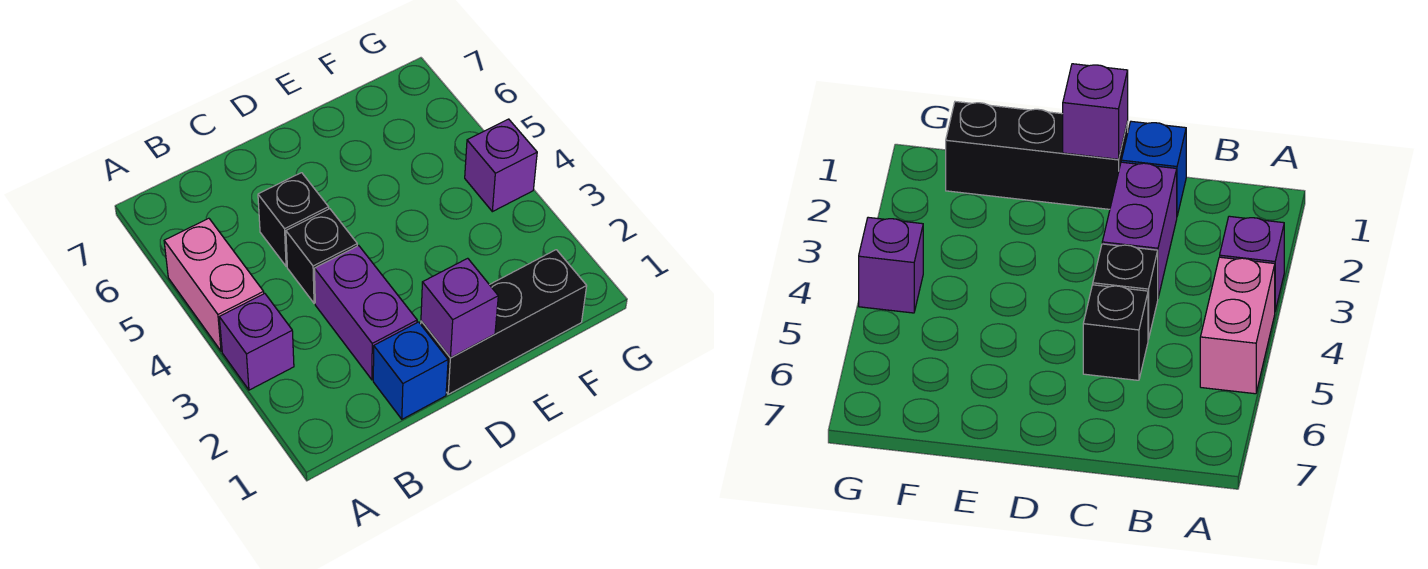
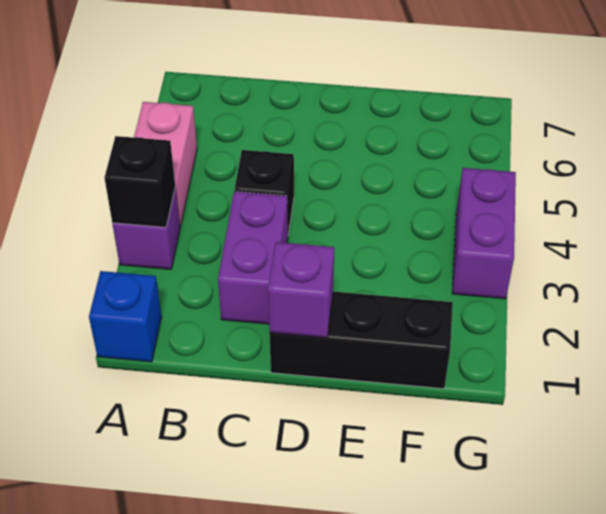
blue brick C1 level 1 -> blue brick A1 level 1
black brick C5 level 1 -> black brick A3 level 2
purple brick G4 level 1 -> purple brick G3:G4 level 1

